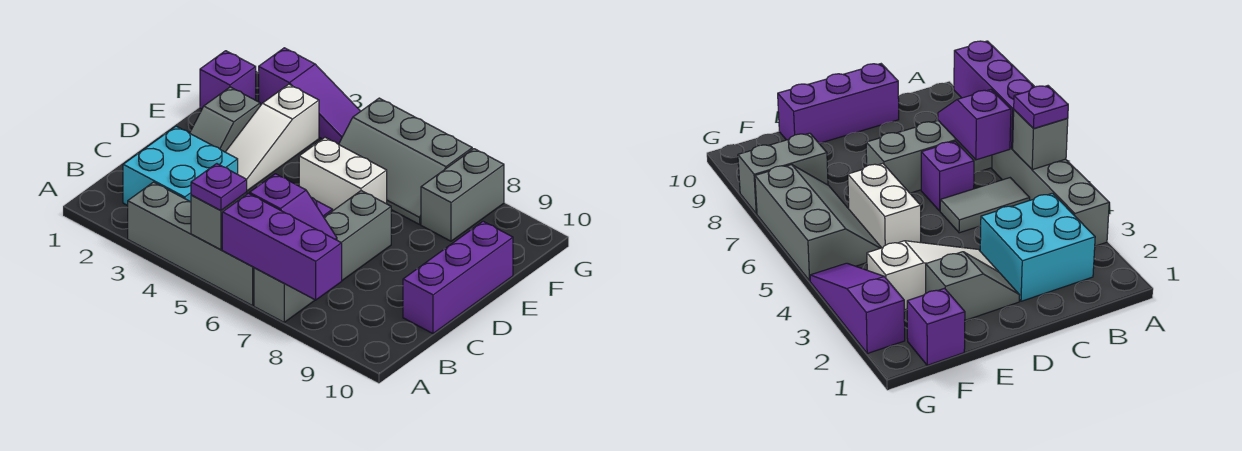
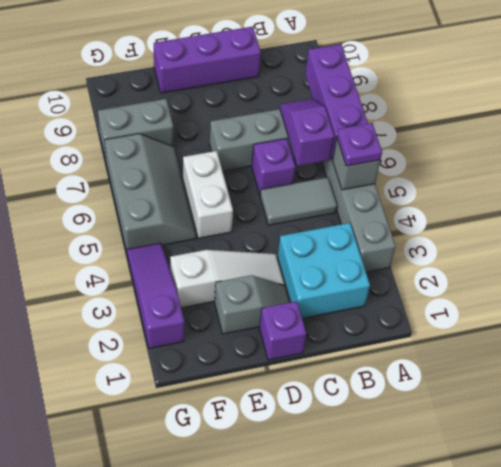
purple brick F1 level 1 -> purple brick D1 level 1

